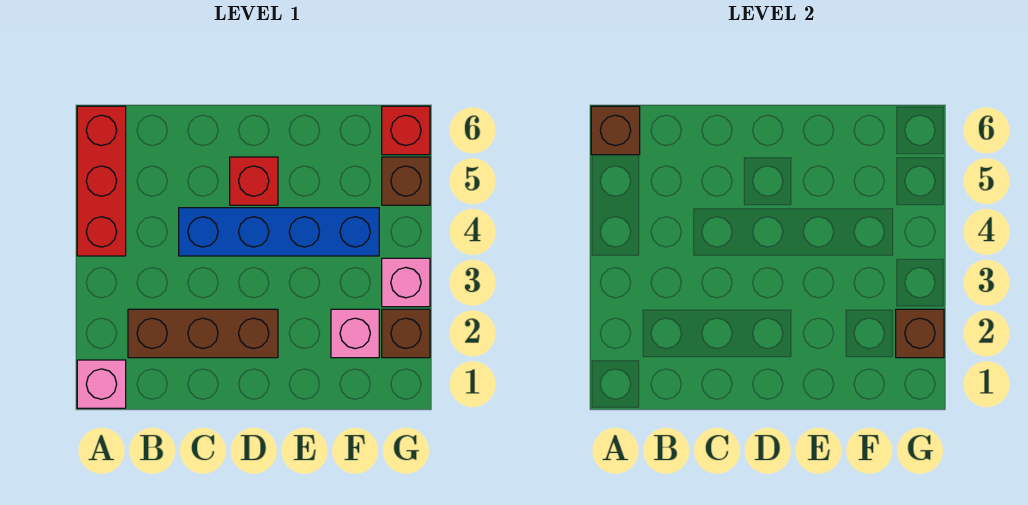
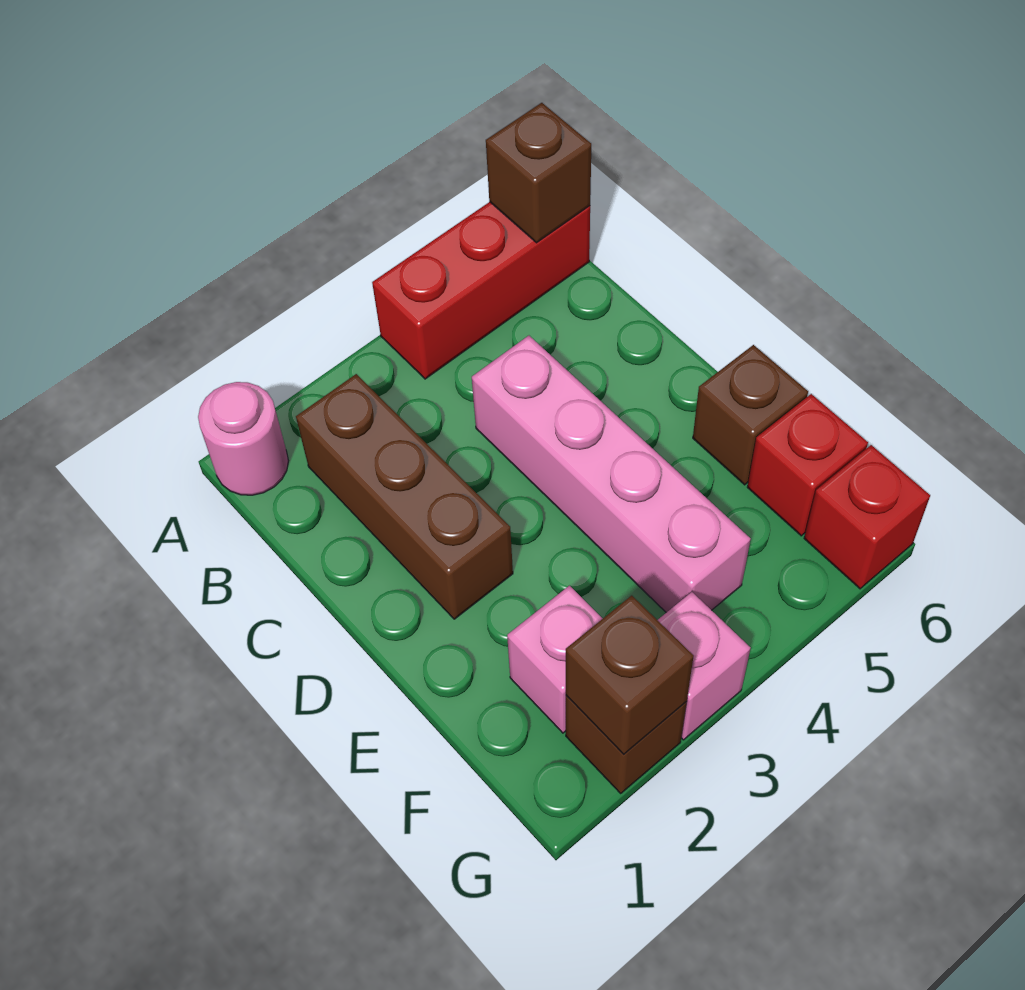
pink brick A1 level 1 -> pink round brick A1 level 1
blue brick C4:F4 level 1 -> pink brick C4:F4 level 1
red brick D5 level 1 -> red brick F6 level 1
brown brick G5 level 1 -> brown brick E6 level 1

